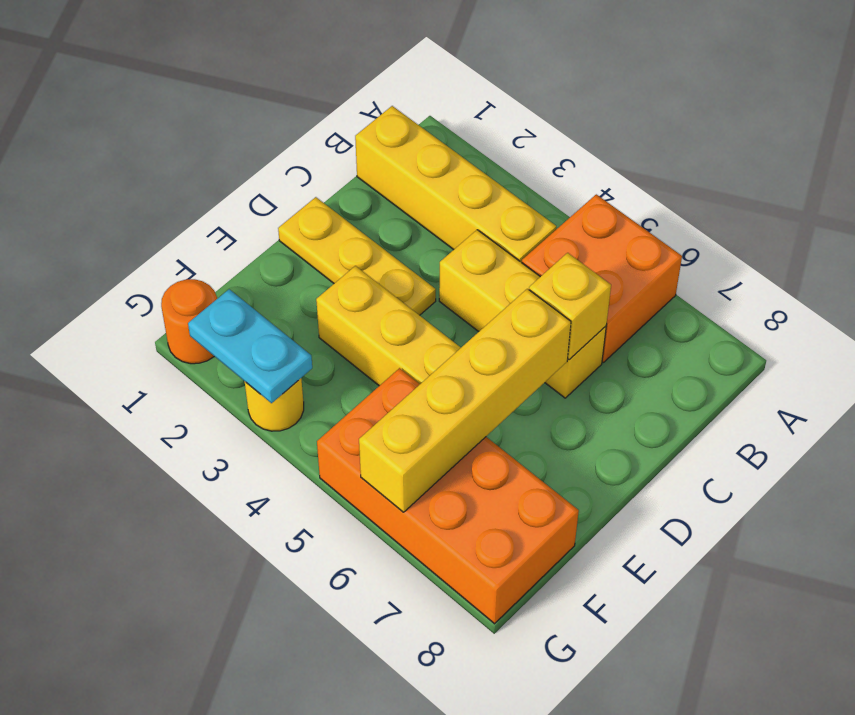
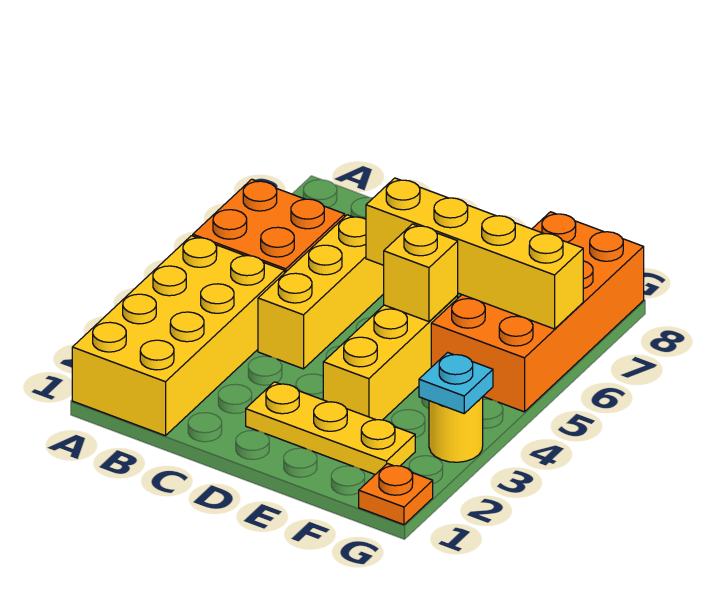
yellow brick B1:B4 level 1 -> yellow brick A1:B4 level 1
yellow brick C6 level 2 -> yellow brick E5 level 2
yellow plate D1:D3 level 1 -> yellow plate D2:F2 level 1
orange round brick G1 level 1 -> orange plate G1 level 1
cyan plate G2:G3 level 2 -> cyan plate G3 level 2

